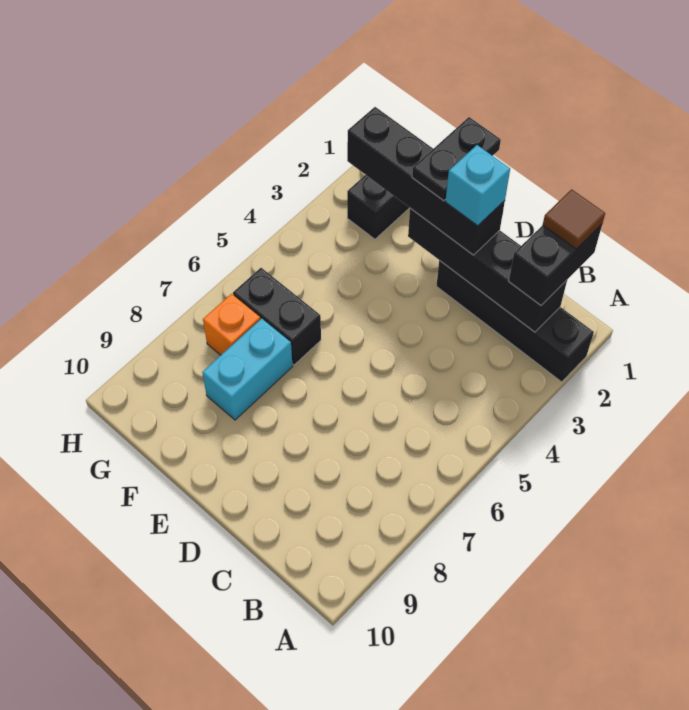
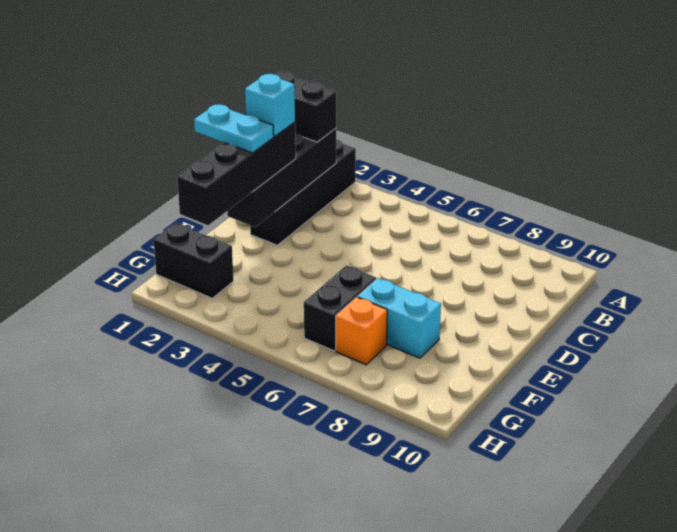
brown tile B1 level 4 -> none
black plate E1:E2 level 4 -> cyan plate E1:E2 level 4

